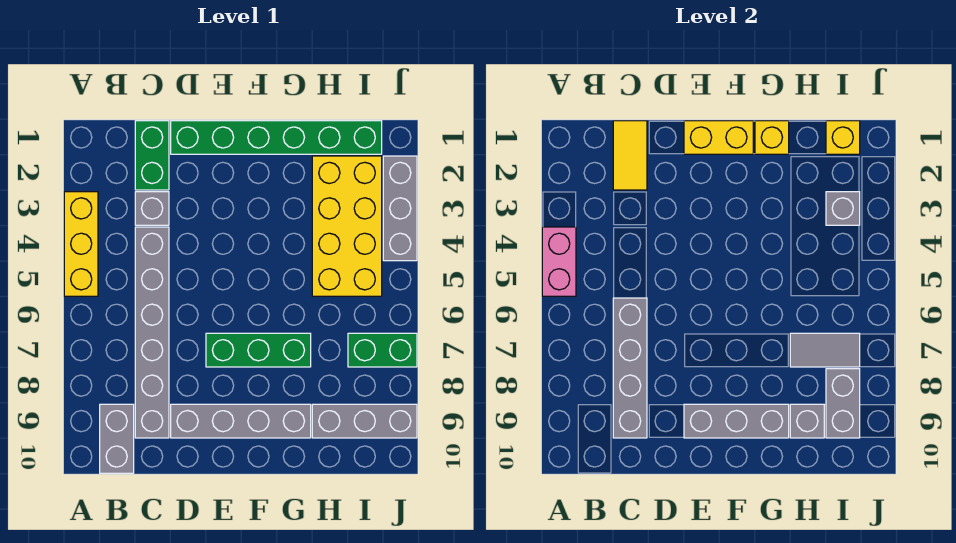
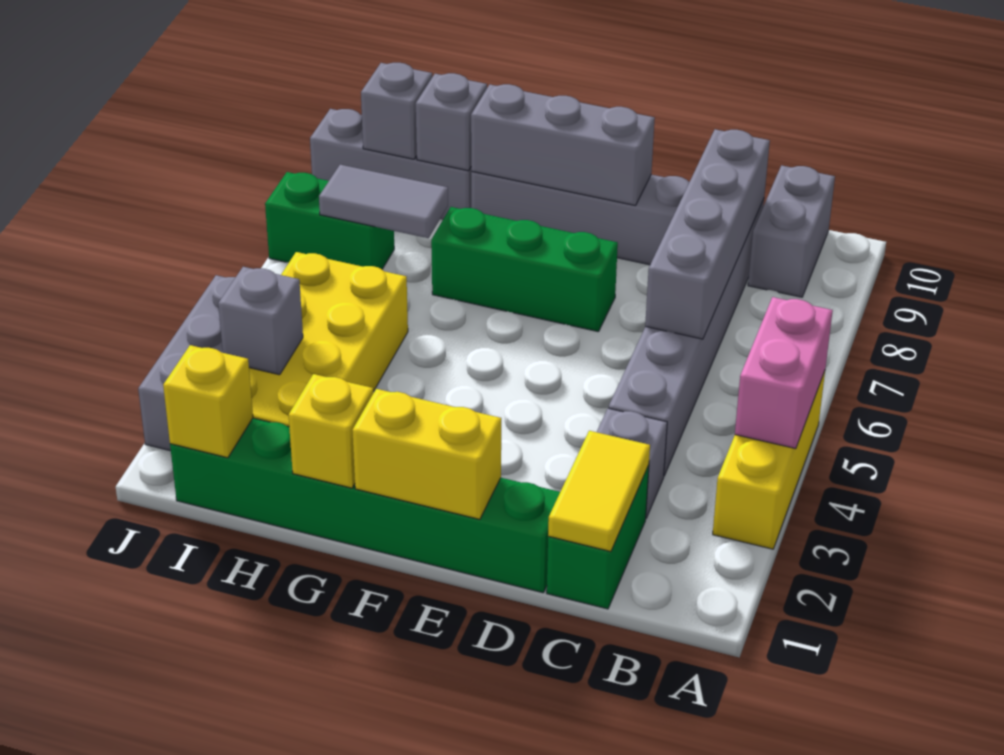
grey brick I8:I9 level 2 -> grey brick I9 level 2

